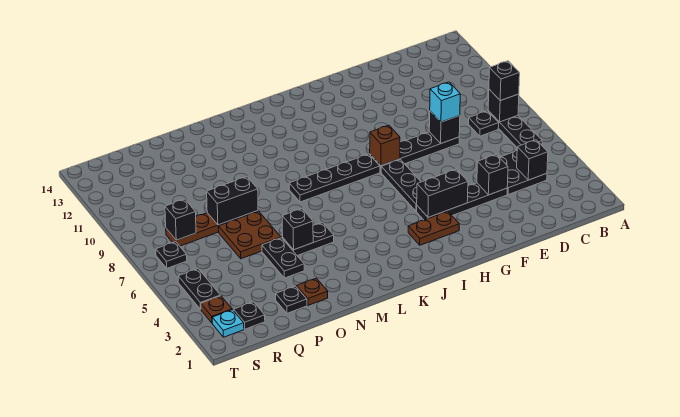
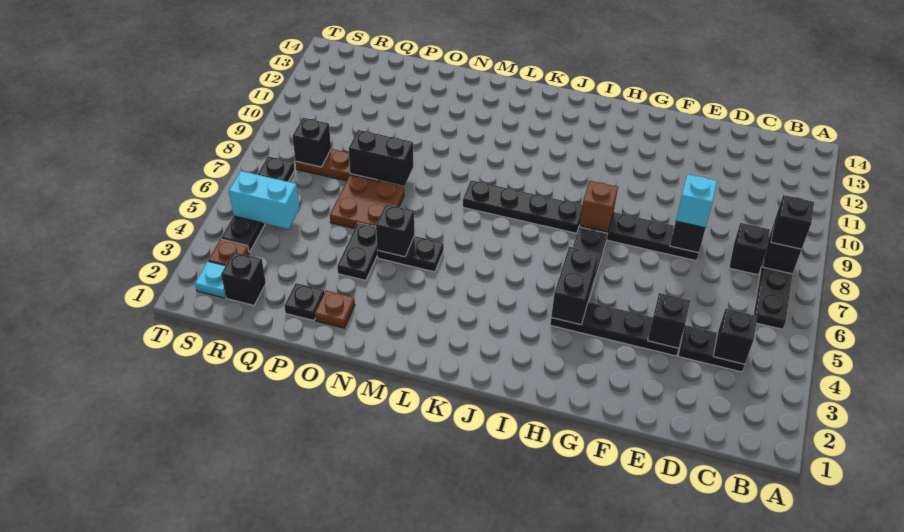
black plate C4:D5 level 1 -> black plate C4:D4 level 1
black plate C8 level 1 -> black brick C8 level 1
black brick G4:H4 level 2 -> black brick H4:H5 level 2
brown plate H3:I3 level 1 -> none
black plate R2 level 1 -> black brick R2 level 1
none -> cyan brick R5:S5 level 2

